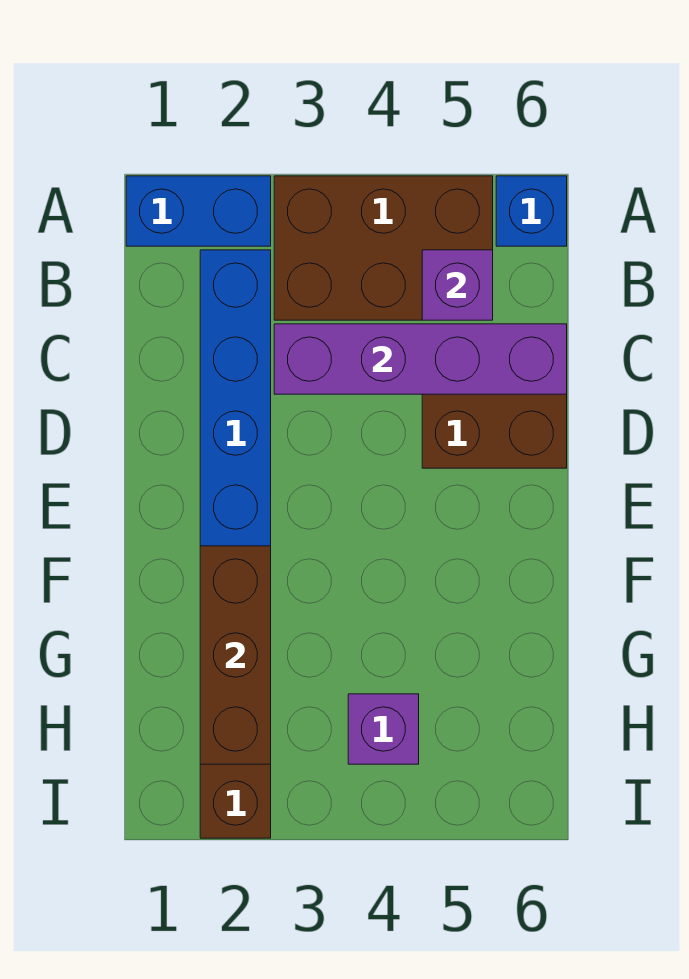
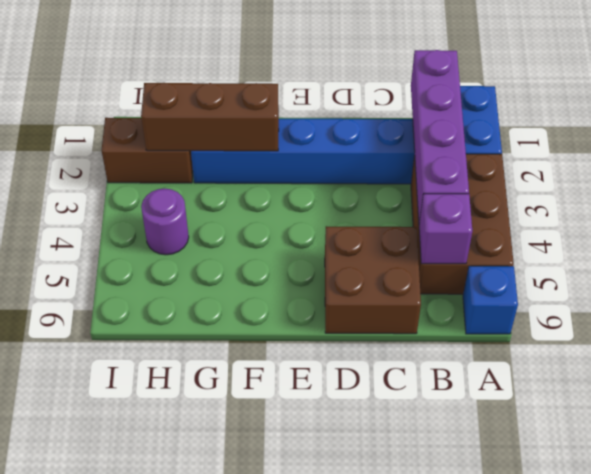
purple brick C3:C6 level 2 -> purple brick B1:B4 level 2
purple brick H4 level 1 -> purple round brick H4 level 1

